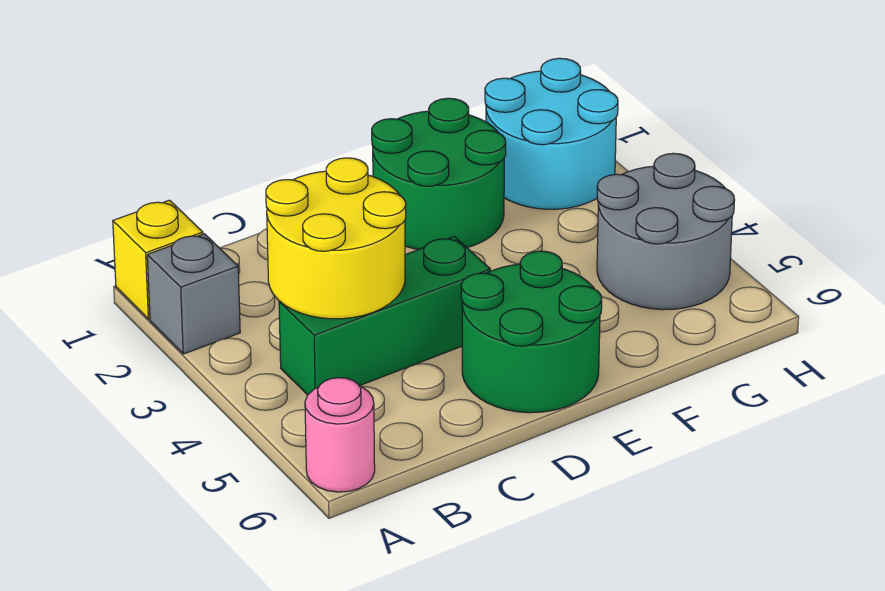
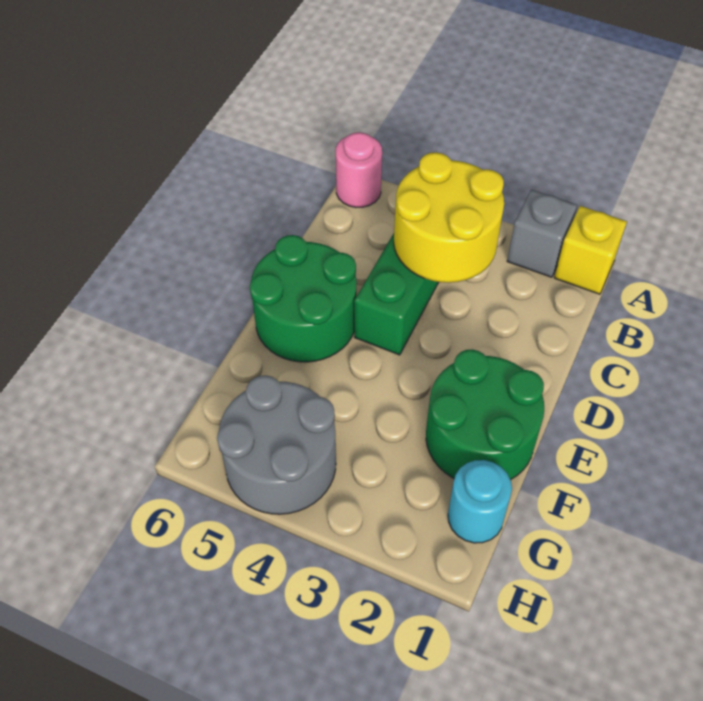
cyan round brick G1:H2 level 1 -> cyan round brick G1 level 1

